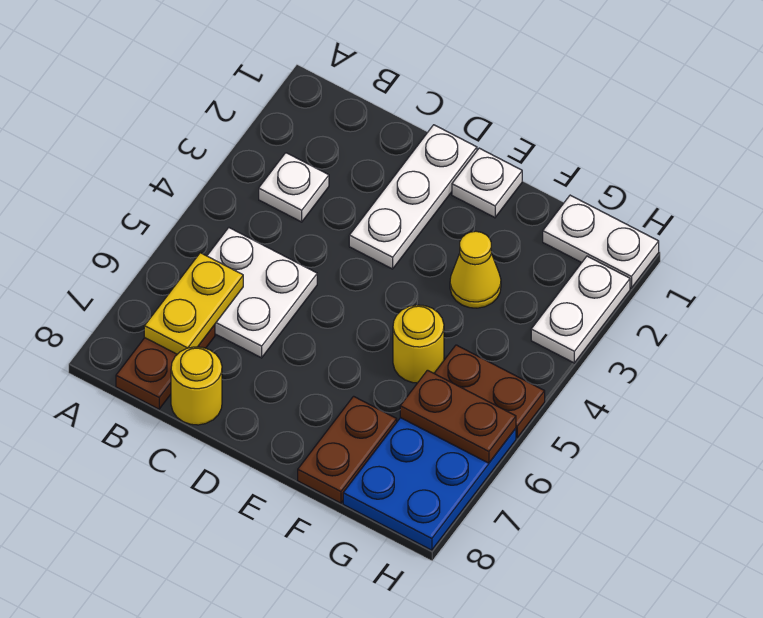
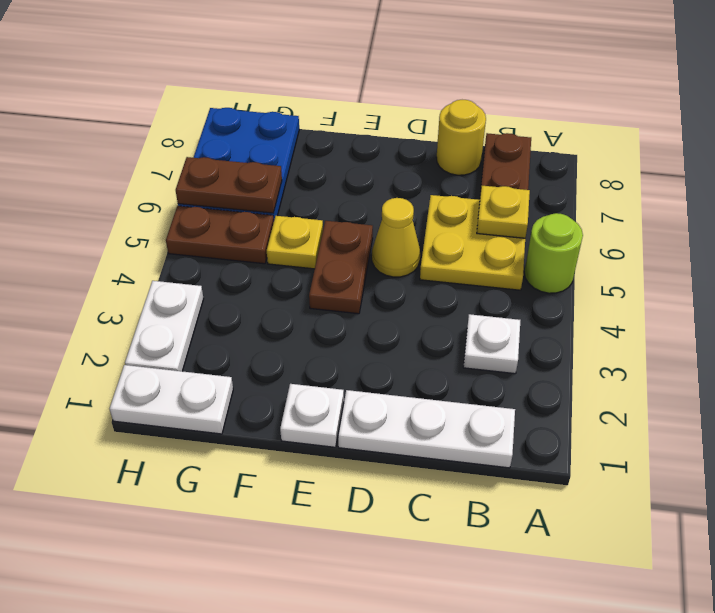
none -> lime round brick A5 level 1
white plate B5:C6 level 1 -> yellow plate B5:C6 level 1
yellow plate B6:B7 level 2 -> yellow plate B6 level 2
white plate D1:D3 level 1 -> white plate B1:D1 level 1
yellow cone F3 level 1 -> yellow cone D5 level 1
yellow round brick F5 level 1 -> yellow plate F5 level 1
brown plate F7:F8 level 1 -> brown plate E4:E5 level 1

